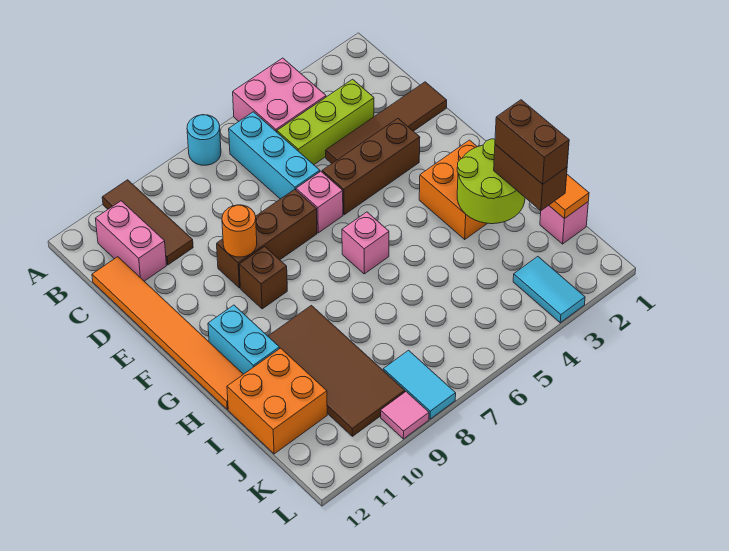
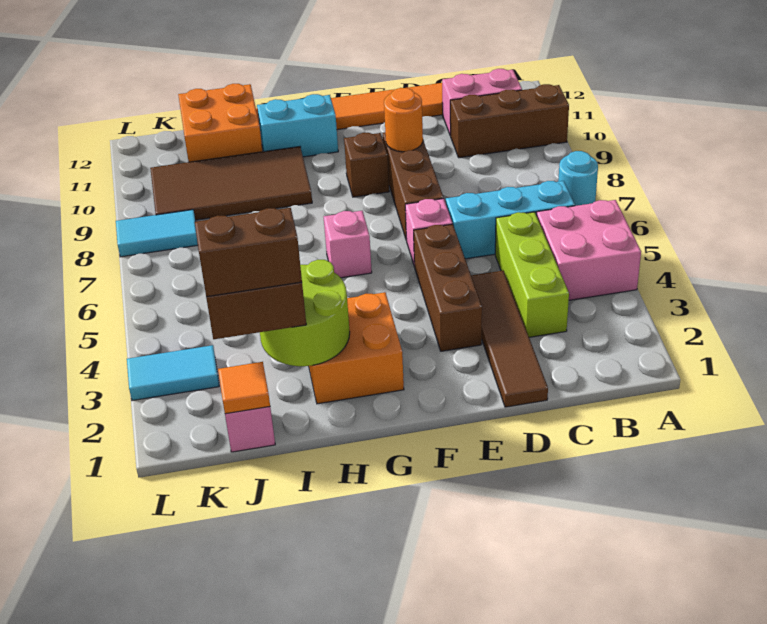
brown tile A10:C10 level 1 -> brown brick A10:C10 level 1
pink tile L9 level 1 -> none

